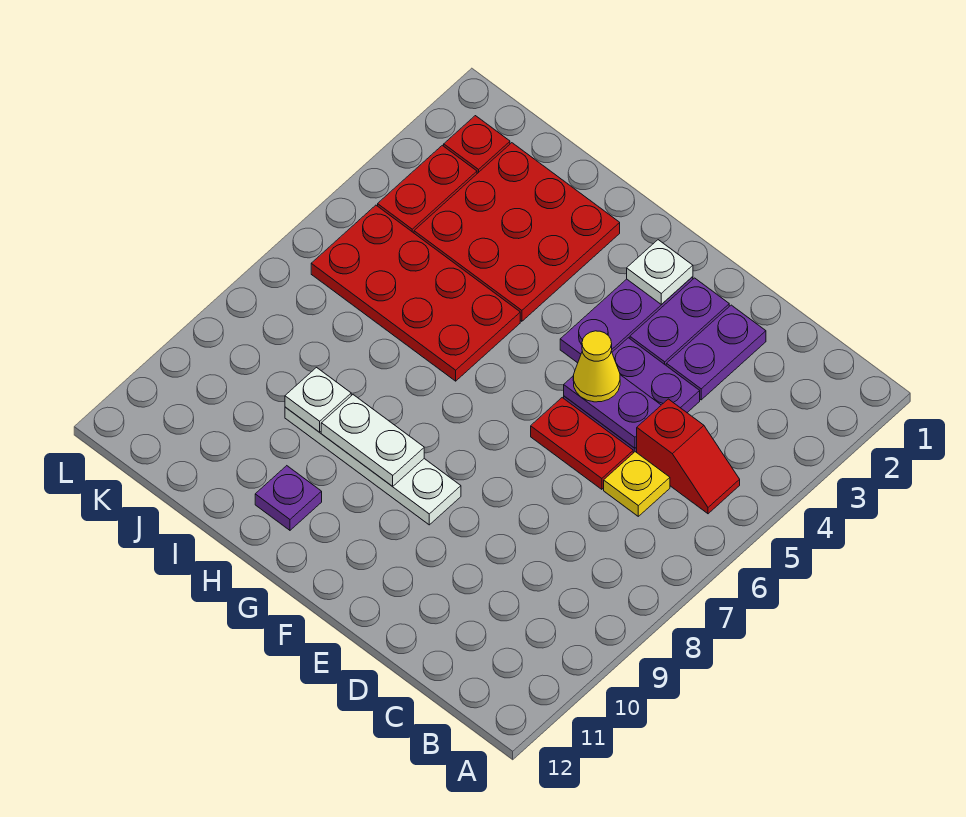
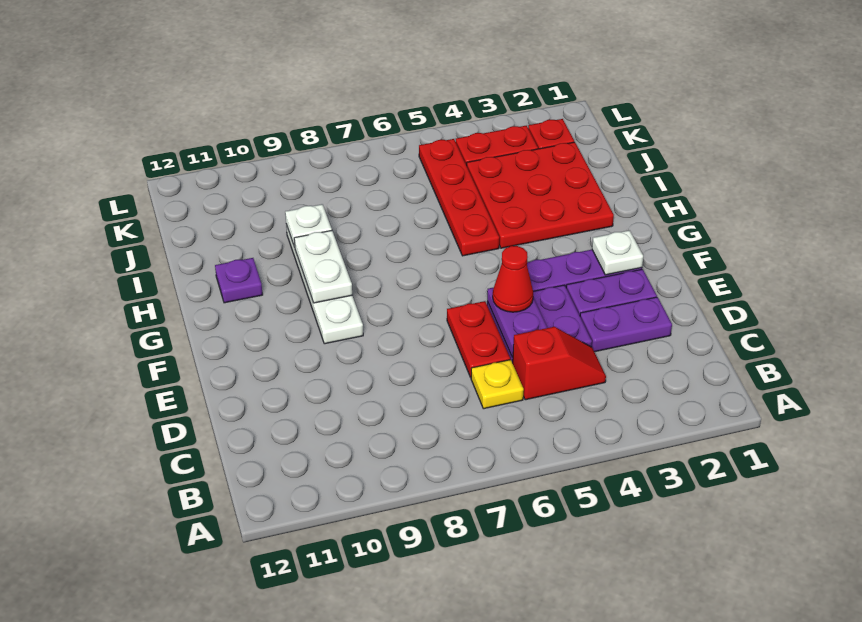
red slope B5:C5 level 1 top C -> red slope C4:C5 level 1 top 5
yellow cone E5 level 3 -> red cone E5 level 3
red plate H5:K6 level 1 -> red plate H5:K5 level 1

